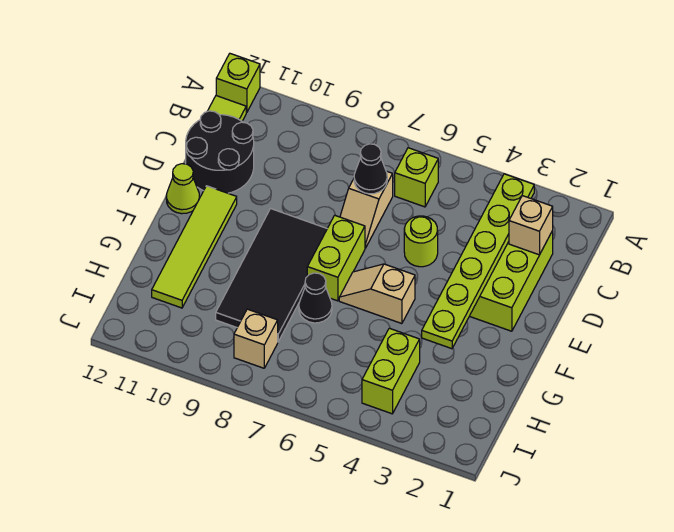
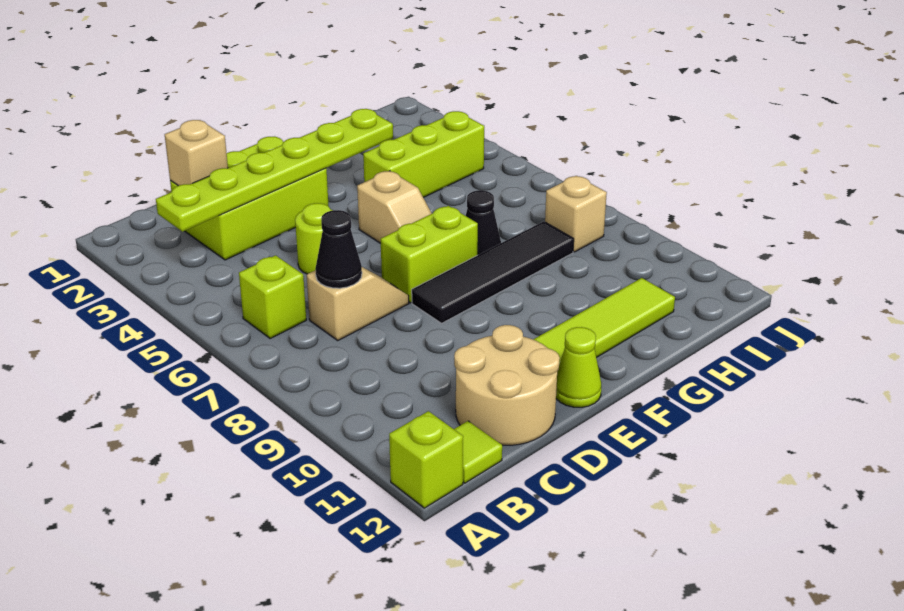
black round brick C11:D12 level 1 -> tan round brick C11:D12 level 1
black tile E8:H9 level 1 -> black tile E8:H8 level 1
lime brick H4:I4 level 1 -> lime brick G4:I4 level 1

